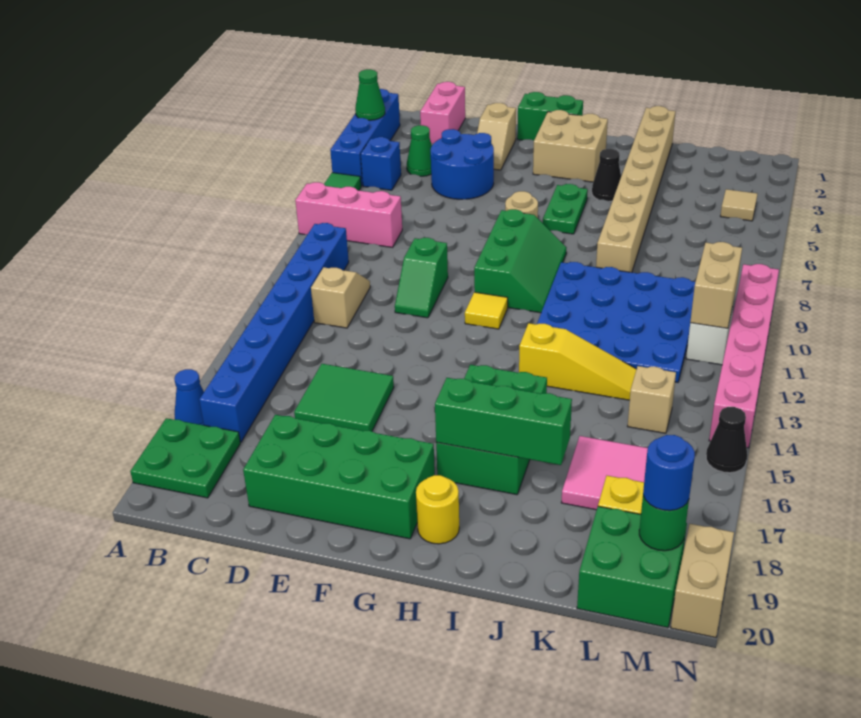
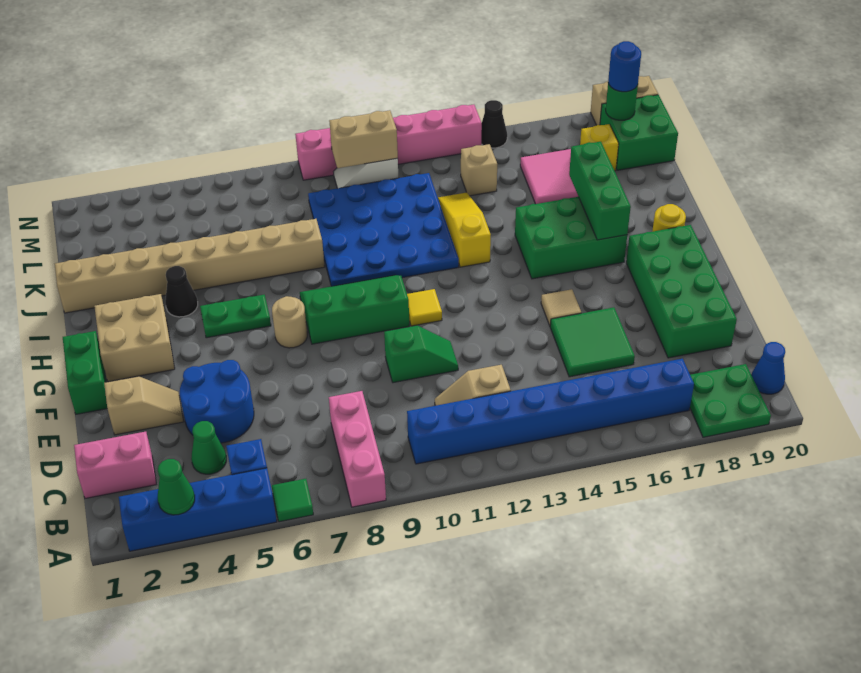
blue cone A17 level 1 -> blue cone B20 level 1
tan tile M4 level 1 -> tan tile F15 level 1

